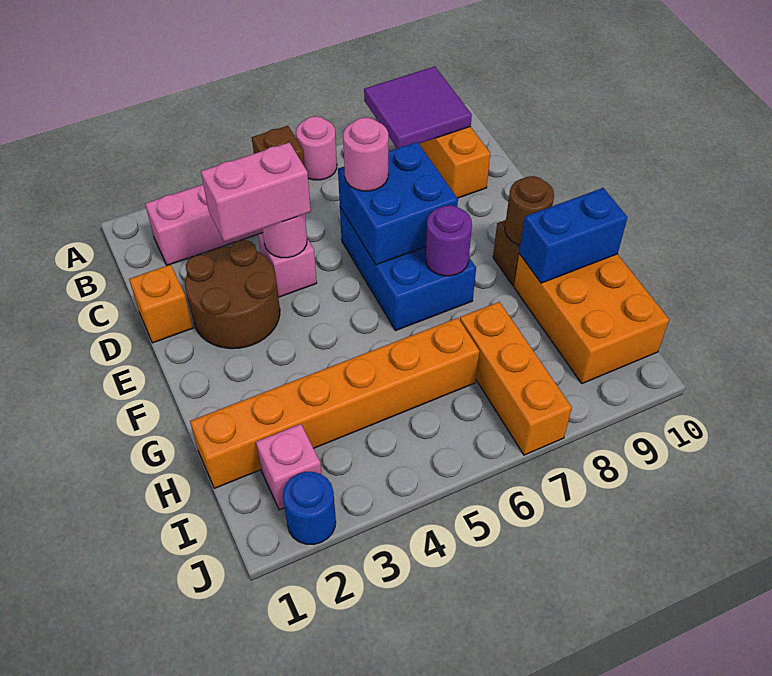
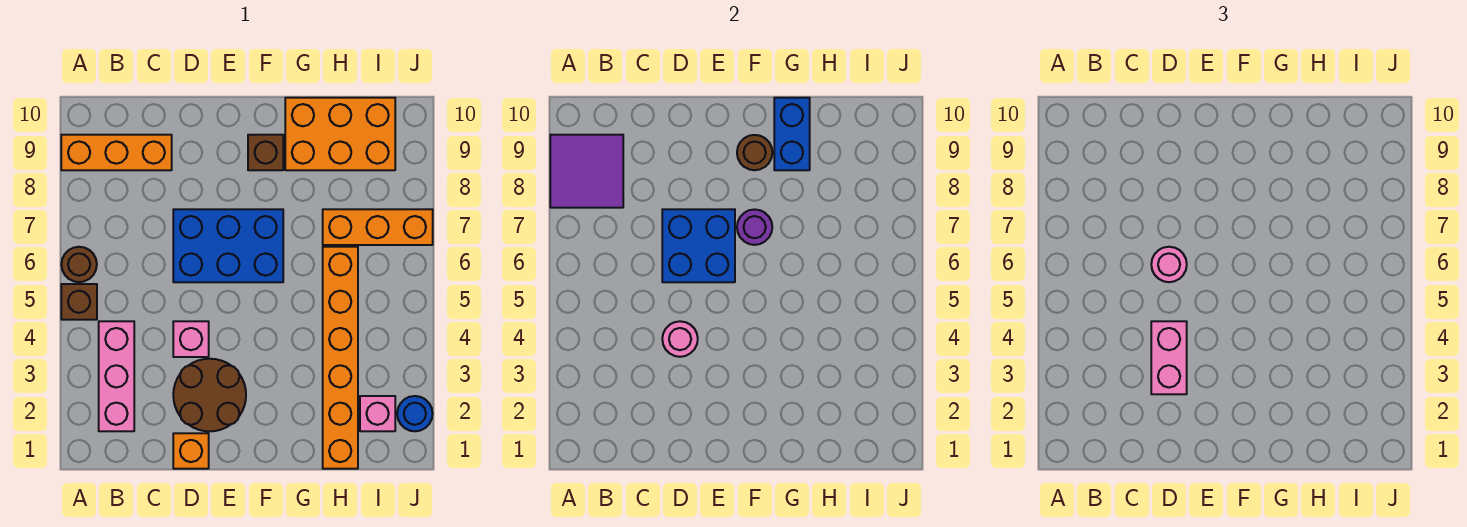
pink round brick A6 level 1 -> brown round brick A6 level 1

